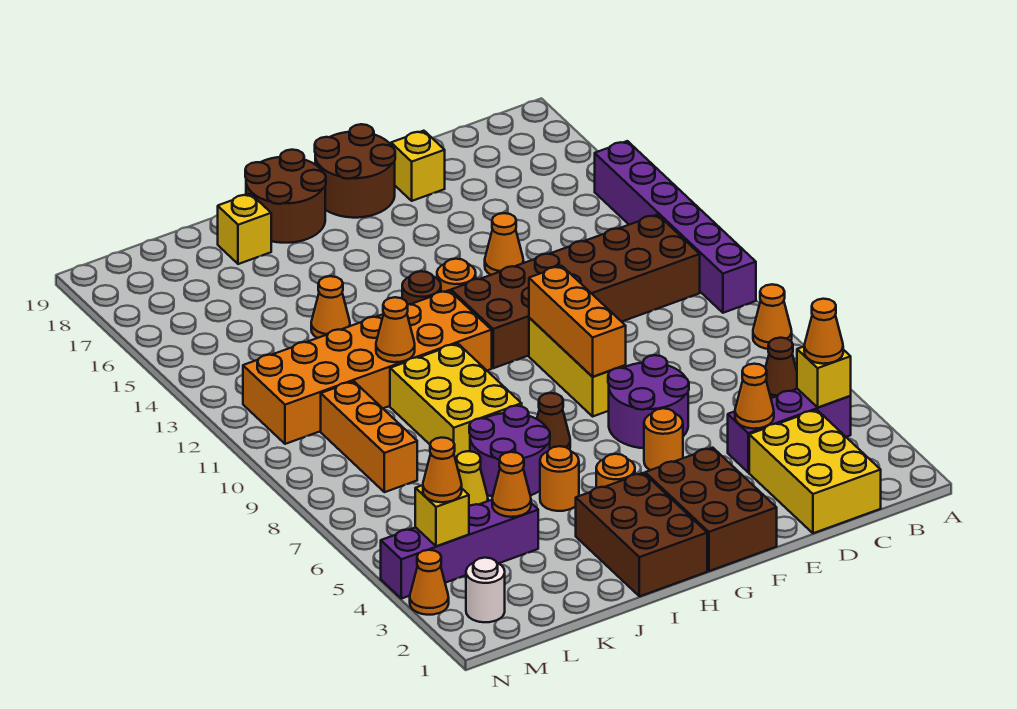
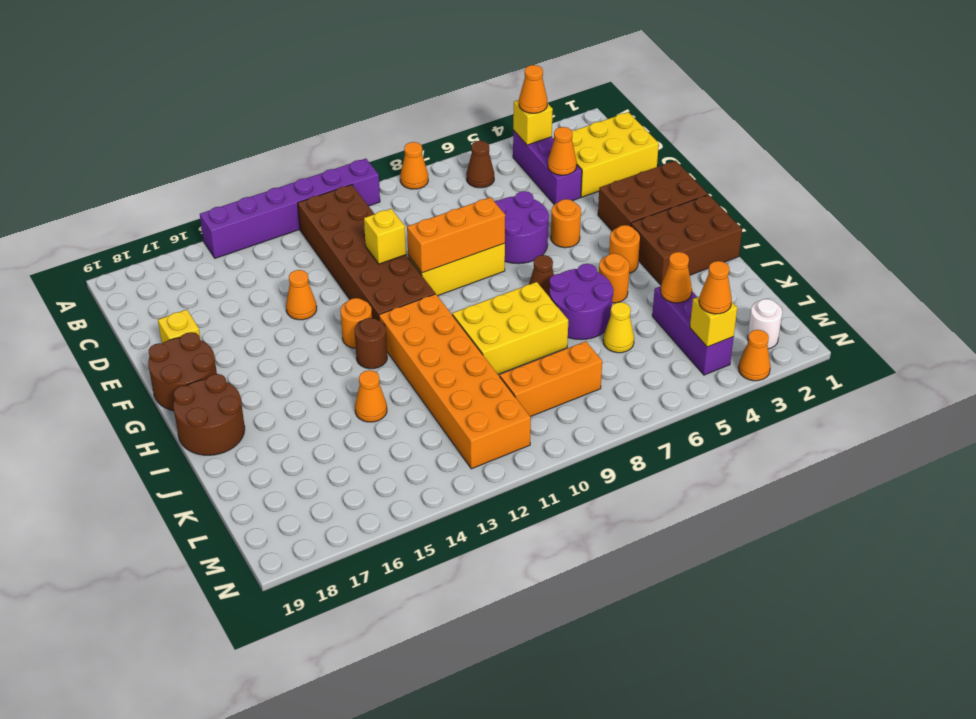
orange cone J11 level 2 -> none
yellow brick J18 level 1 -> yellow brick E11 level 2
purple brick K4:N4 level 1 -> purple brick K4:M4 level 1

